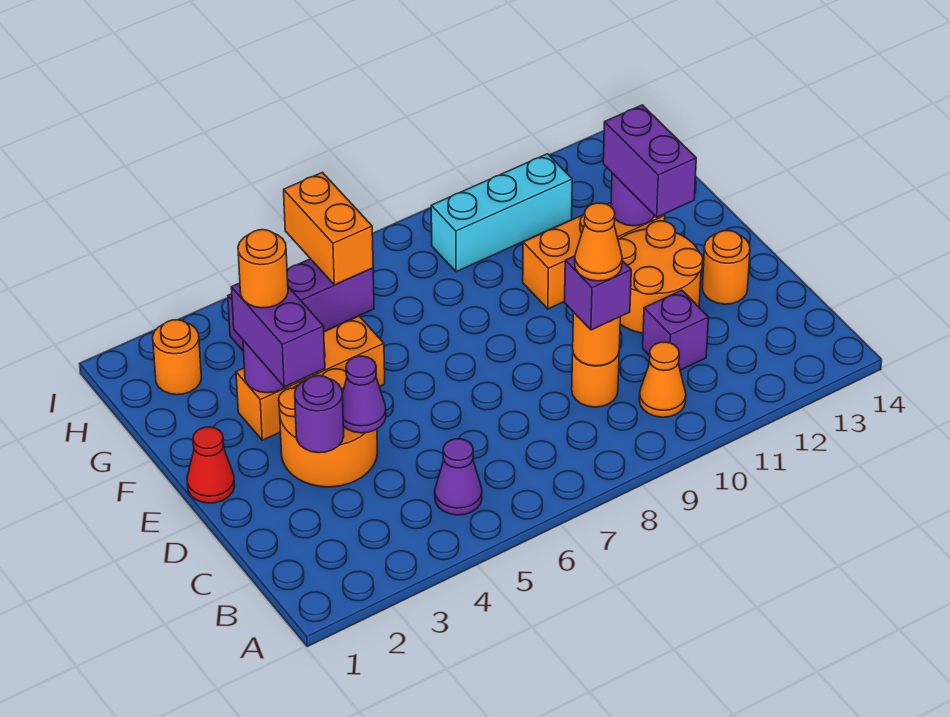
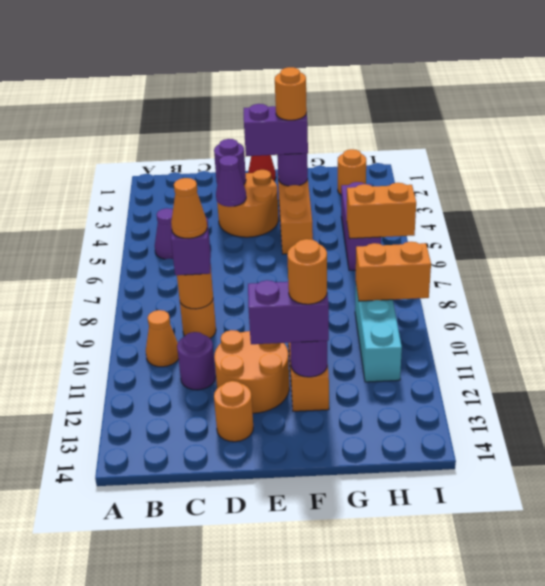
purple brick C11 level 1 -> purple round brick C11 level 1
none -> orange round brick F12 level 4
none -> orange brick H9:I9 level 2

